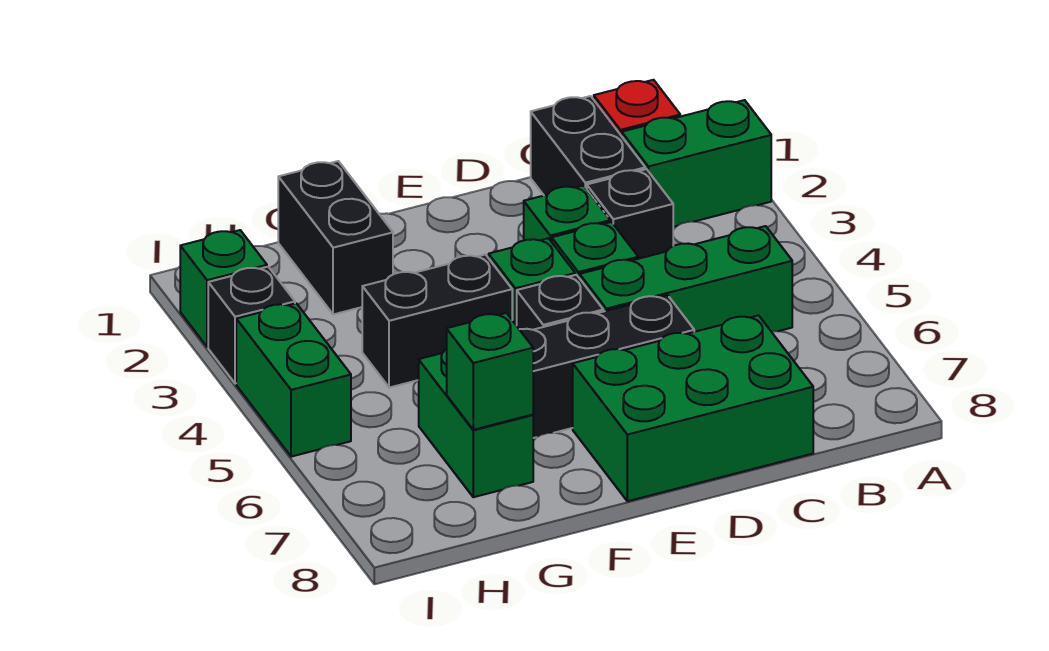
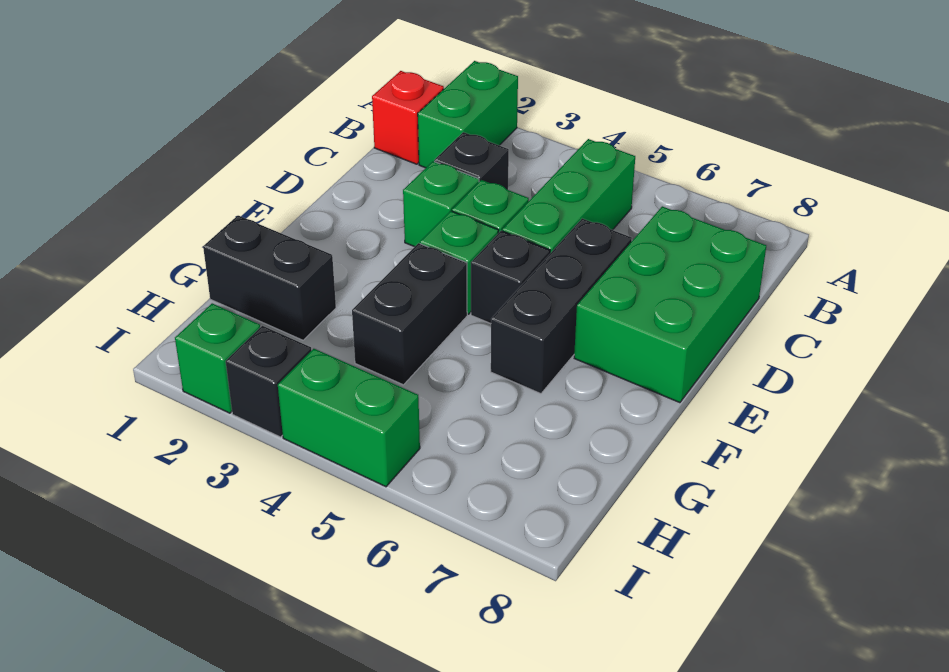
black brick C1:C2 level 1 -> none
green brick G6:G7 level 1 -> none
green brick G7 level 2 -> none

